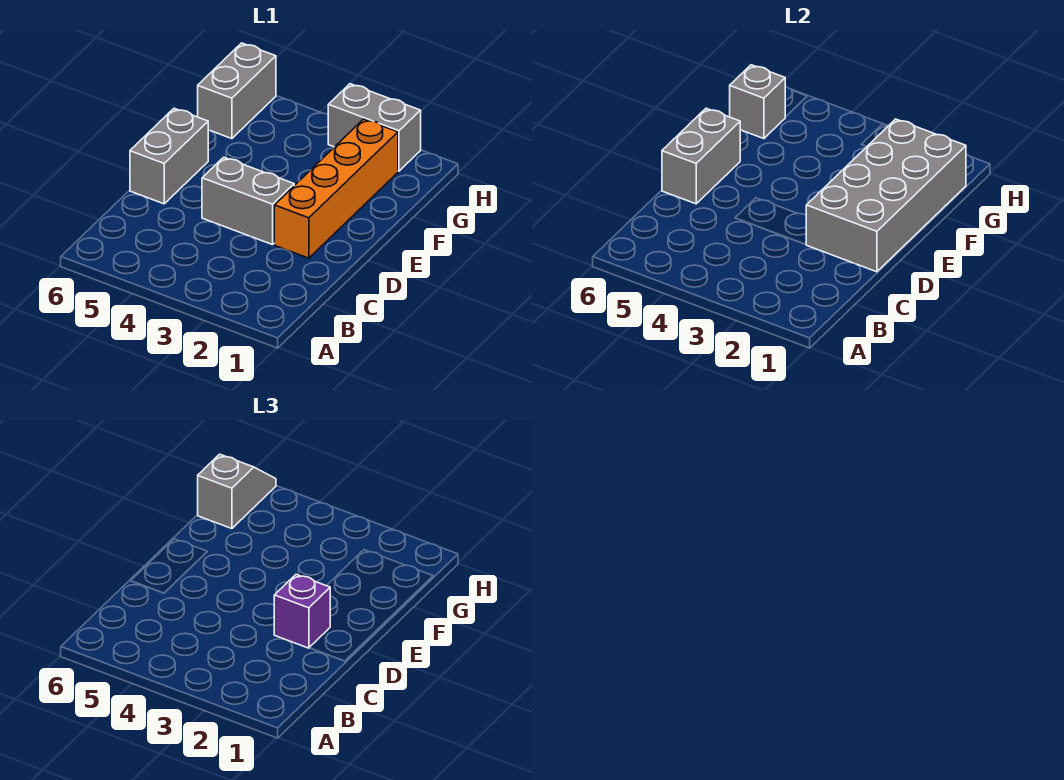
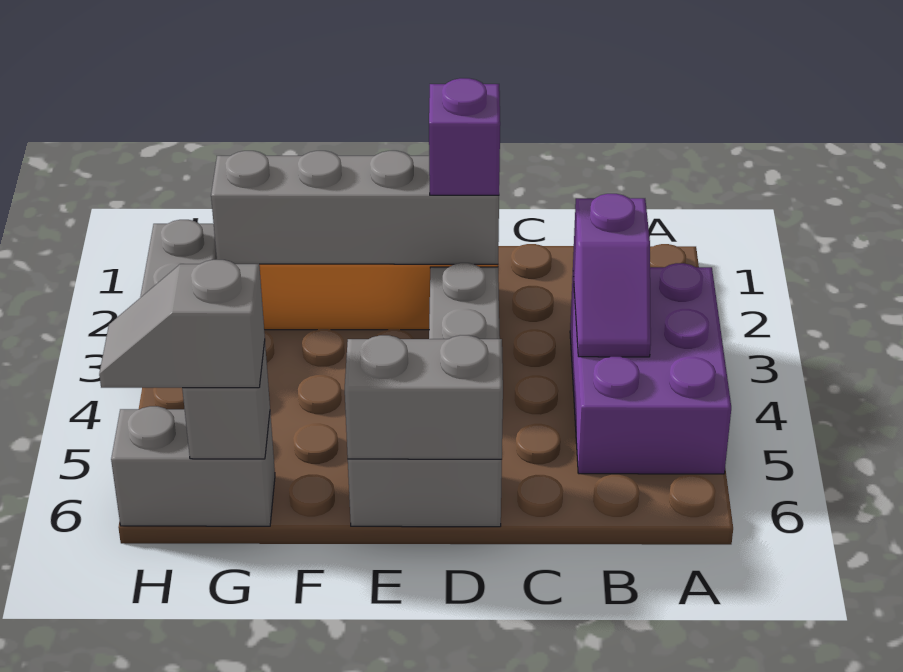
none -> purple brick A3:B5 level 1
none -> purple slope B3:B4 level 2 top 3
grey brick D1:G2 level 2 -> grey brick D2:G2 level 2

